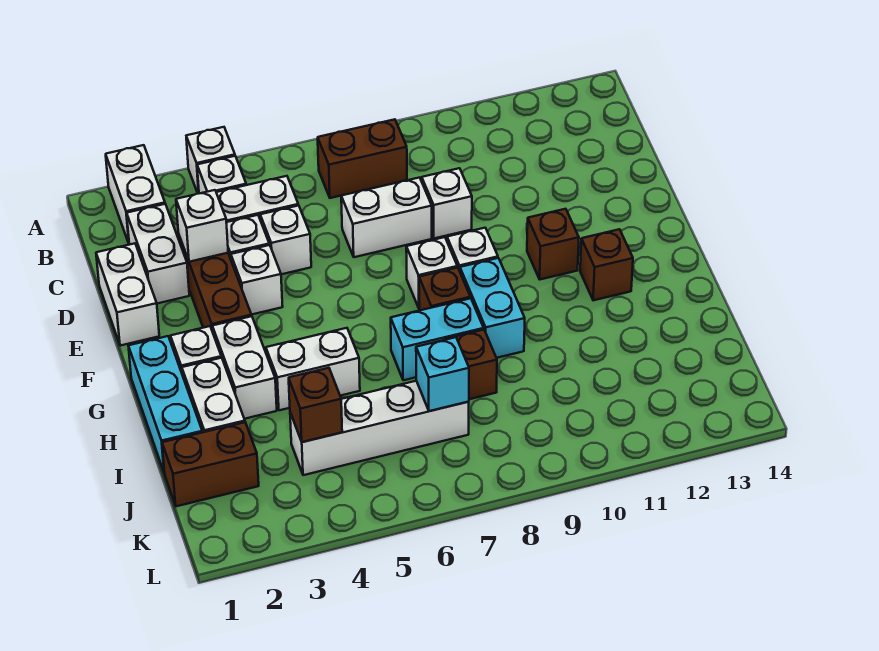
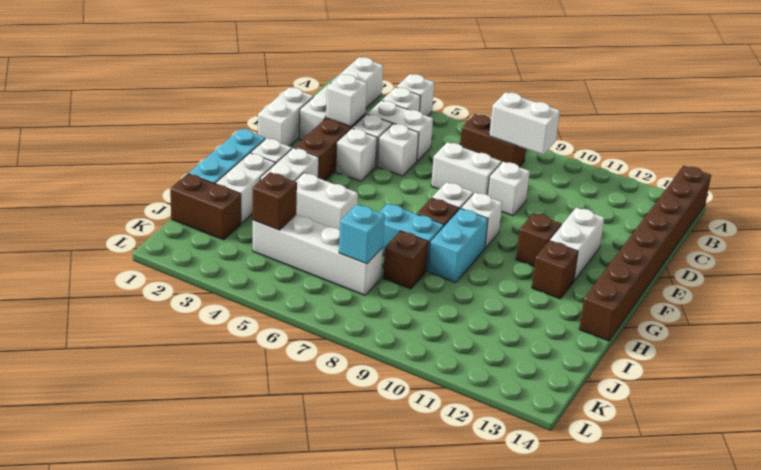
none -> brown brick A14:H14 level 1
none -> white brick B8:B9 level 2
none -> white brick E12:F12 level 1

